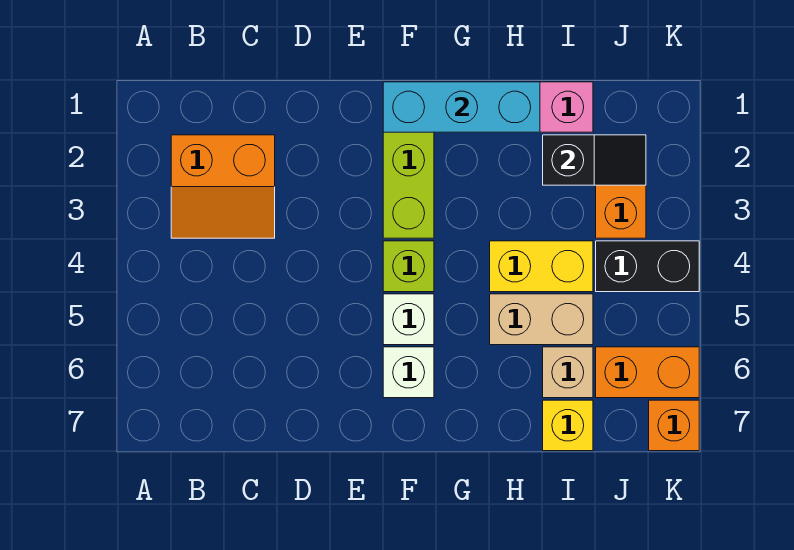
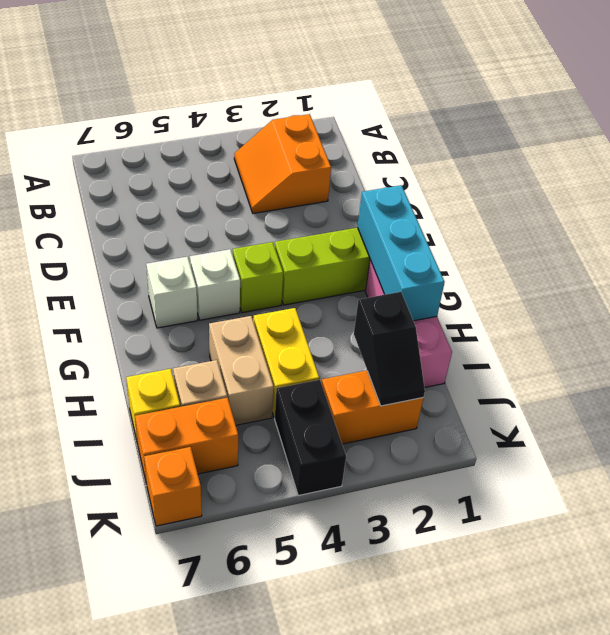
orange brick J6:K6 level 1 -> orange brick J6:J7 level 1

